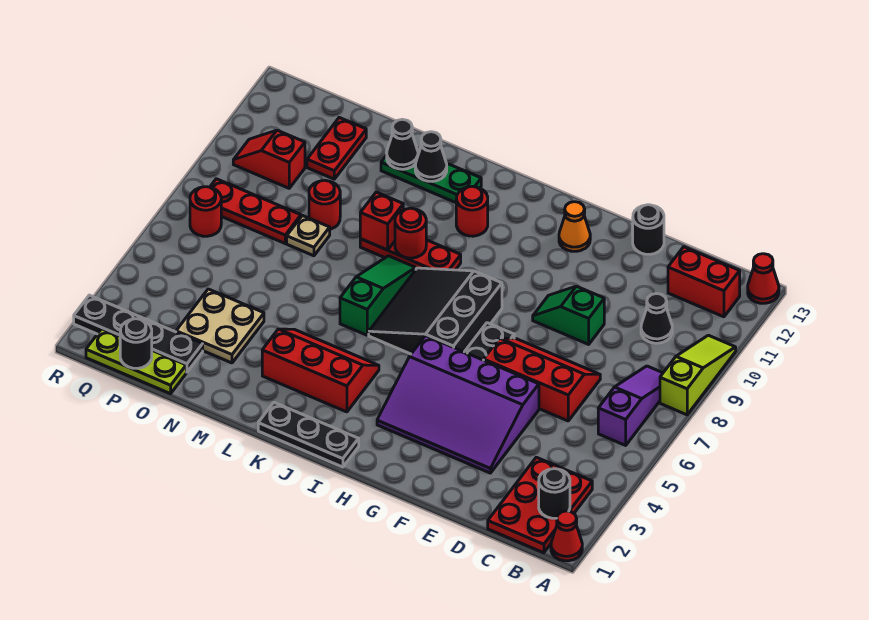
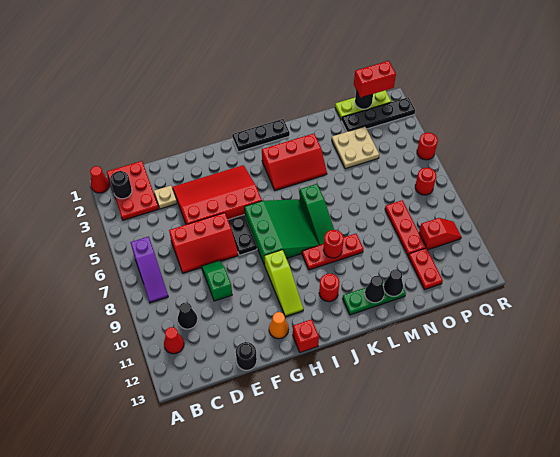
lime slope A8:A10 level 1 top 8 -> lime slope H9:H11 level 1 top 9
red cone A13 level 1 -> red cone B11 level 1
red brick B12:C12 level 1 -> red brick P1:Q1 level 3
purple slope E3:H5 level 1 top 5 -> red slope E3:H5 level 1 top 5
green slope E9:F9 level 1 top E -> green slope E8:E9 level 1 top 9
black slope H6:J8 level 1 top H -> green slope H6:J8 level 1 top H
red brick L9 level 2 -> red brick H13 level 1
tan plate N8 level 1 -> tan plate D3 level 1
red round brick N9 level 1 -> red round brick R5 level 1
red plate O8:Q8 level 1 -> red plate O8:O10 level 1

